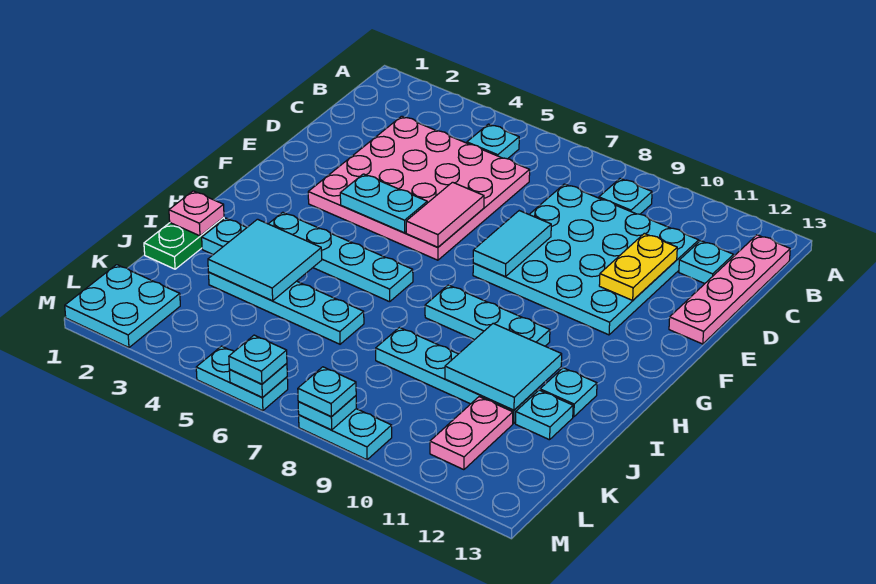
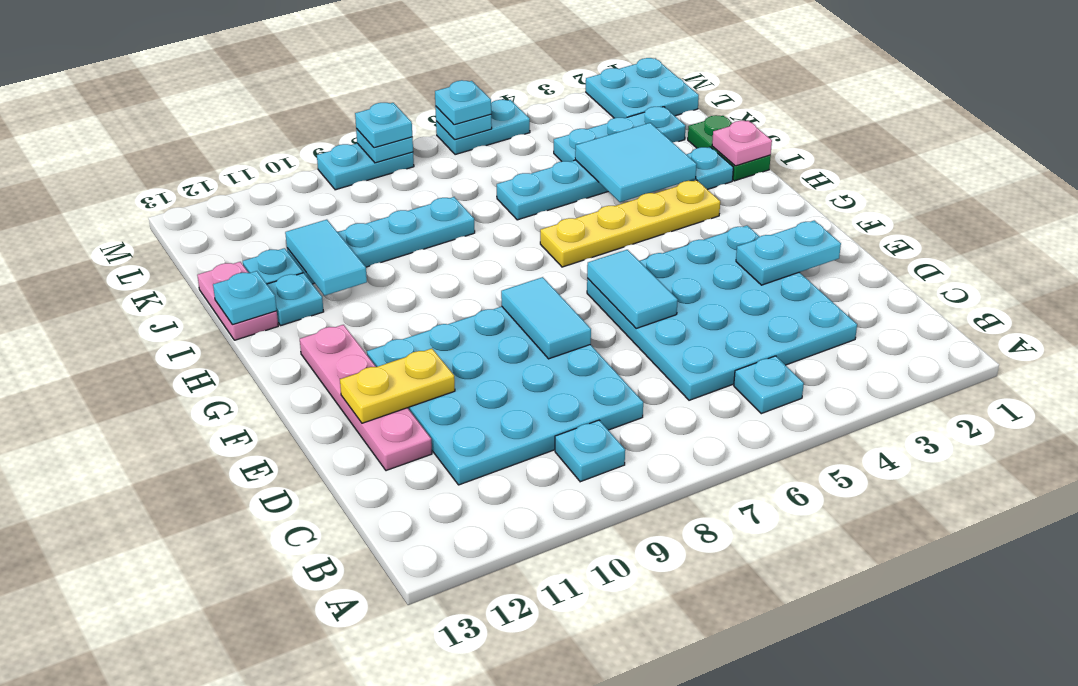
pink plate B13:E13 level 1 -> pink plate D12:G12 level 1
pink plate C3:F6 level 1 -> cyan plate C3:F6 level 1
cyan plate C12 level 1 -> cyan plate I13 level 2
yellow plate D11:E11 level 2 -> yellow plate E11:E12 level 2
pink tile E6:F6 level 2 -> cyan tile E6:F6 level 2
cyan plate F4:F5 level 2 -> cyan plate E2:E3 level 2
cyan plate H3:H6 level 1 -> yellow plate H3:H6 level 1
cyan plate H8:H10 level 1 -> cyan plate K2:K4 level 1
cyan tile I10:J11 level 2 -> cyan tile I11:J11 level 2
pink plate K11:L11 level 1 -> pink plate I13:J13 level 1

